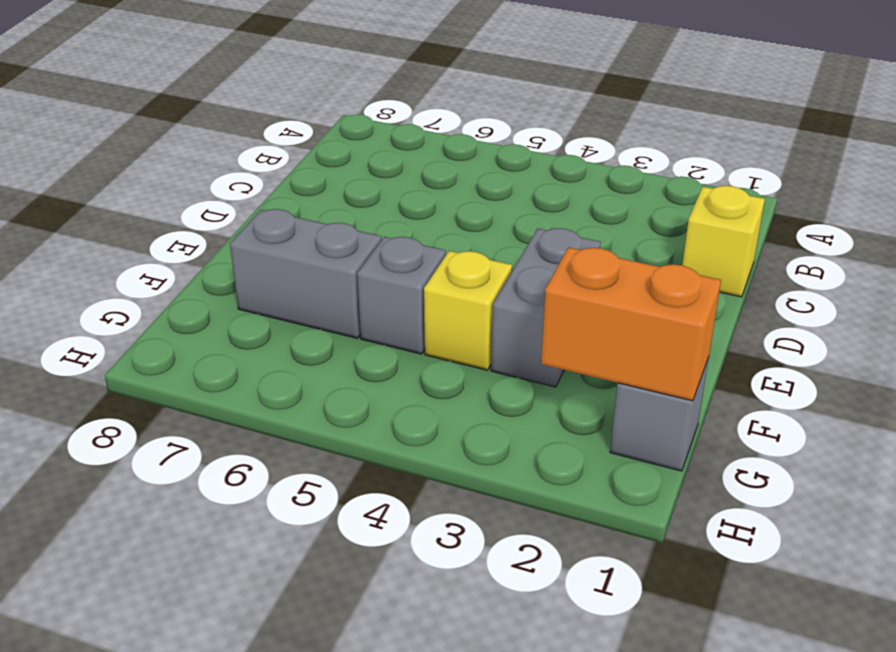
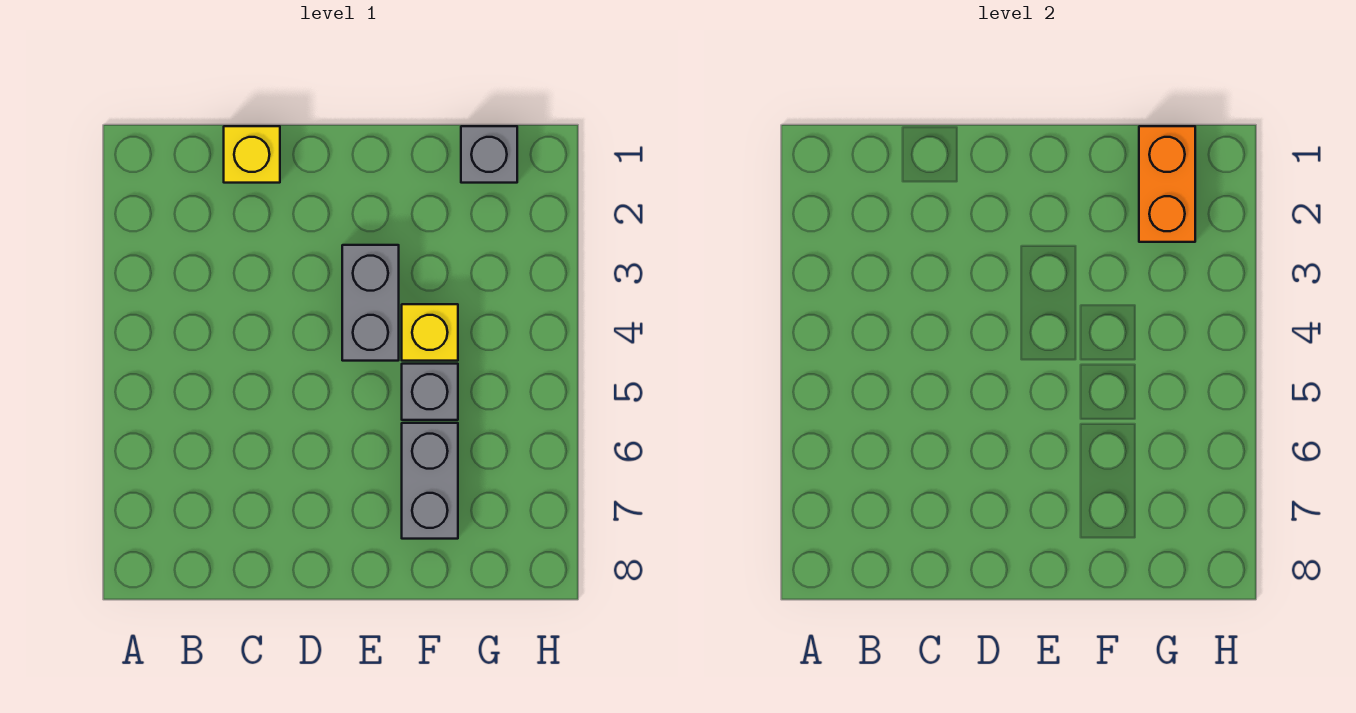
grey brick E3:F3 level 1 -> grey brick E3:E4 level 1

